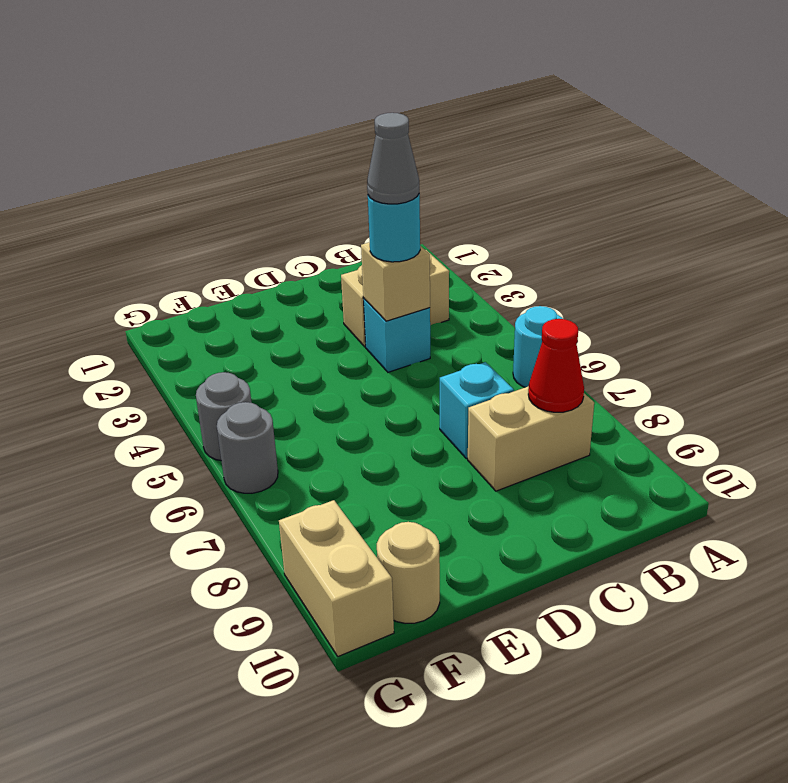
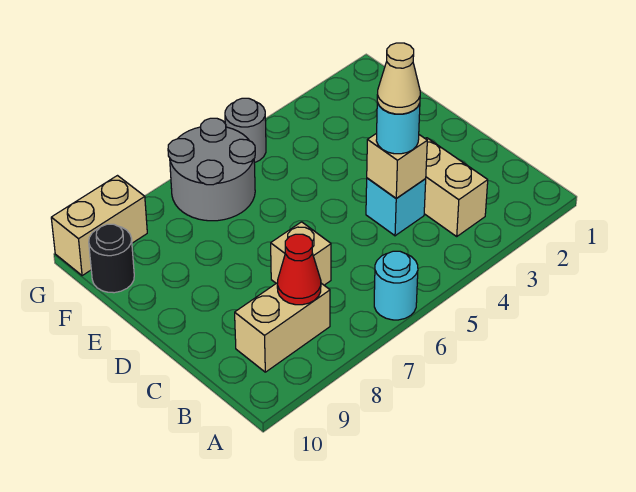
tan brick B8:C8 level 1 -> tan brick B8:B9 level 1
grey cone C4 level 4 -> tan cone C4 level 4
cyan brick C7 level 1 -> tan brick C7 level 1
tan round brick F10 level 1 -> black round brick F10 level 1
grey round brick G6 level 1 -> grey round brick F6:G7 level 1

